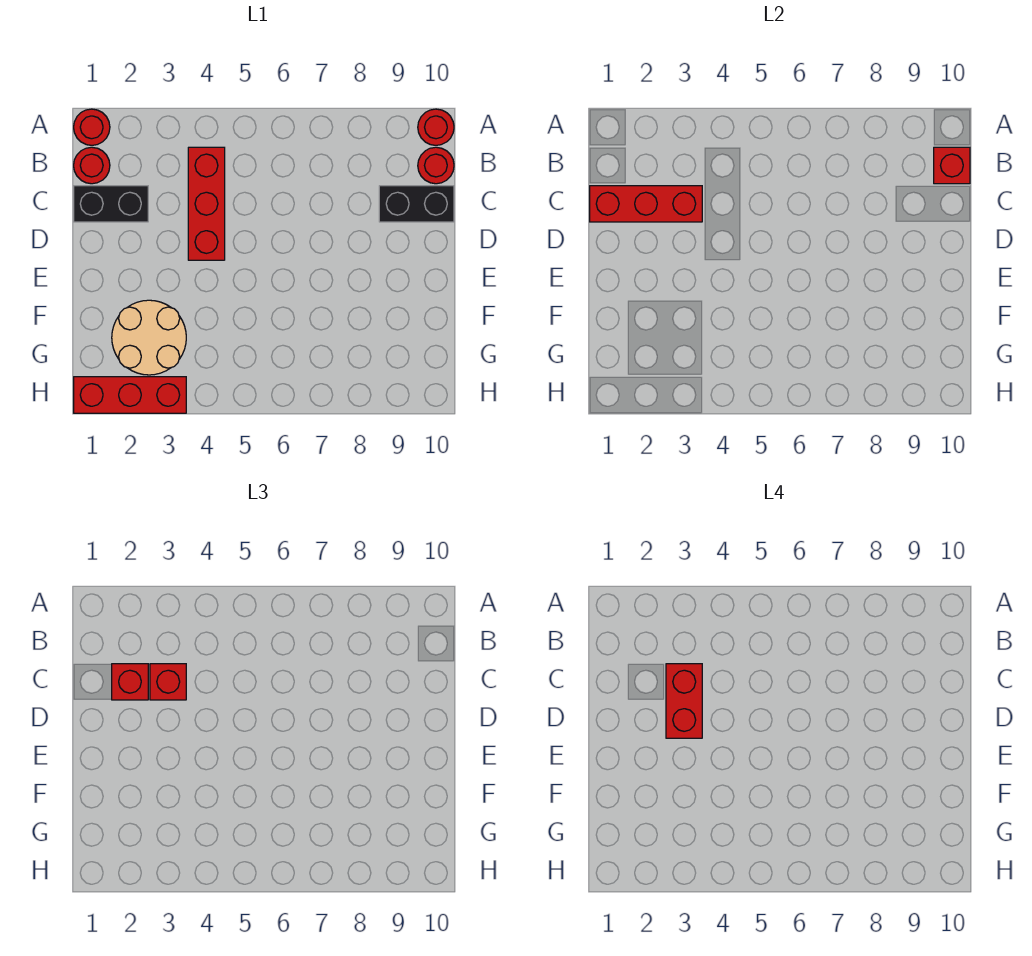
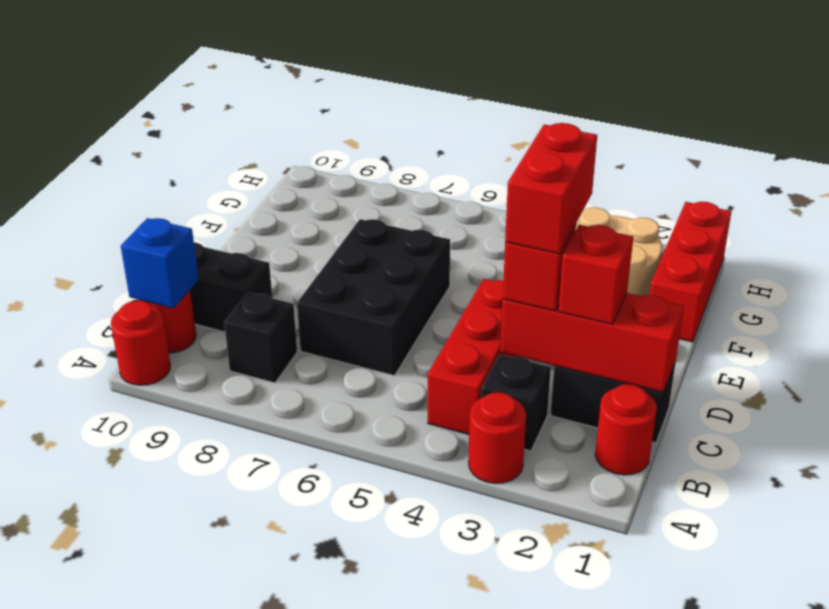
red round brick A1 level 1 -> red round brick A3 level 1
none -> black brick B3 level 1
none -> black brick B8 level 1
red brick B10 level 2 -> blue brick B10 level 2
none -> black brick C6:E7 level 1
red brick H1:H3 level 1 -> red brick F1:H1 level 1

